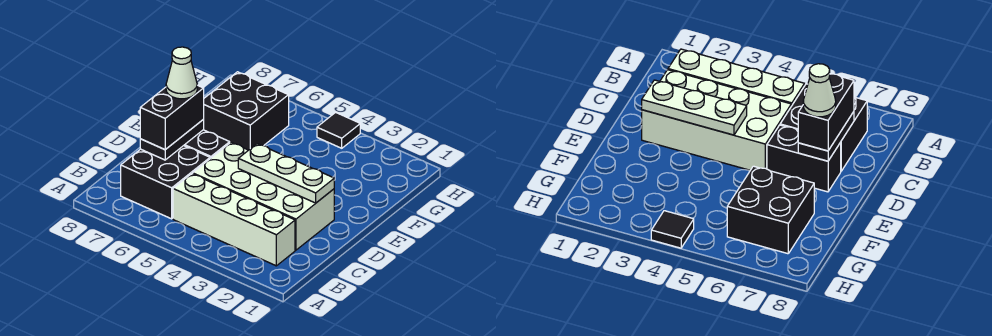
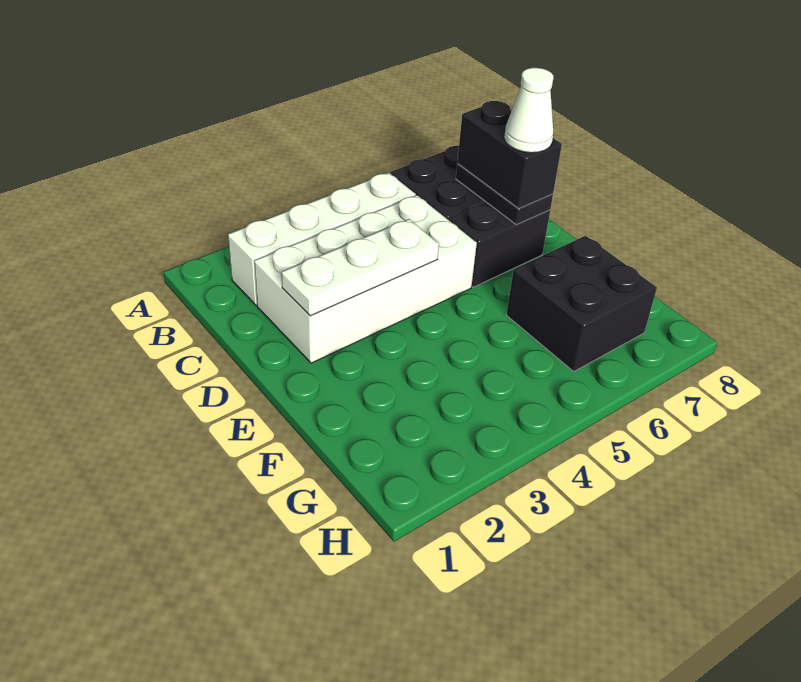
black tile H4 level 1 -> none

